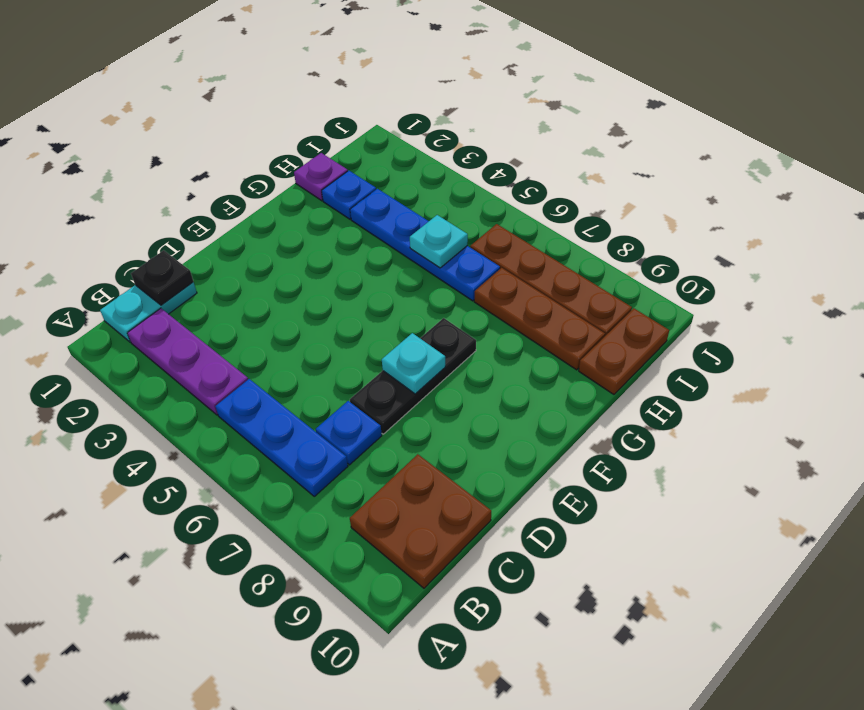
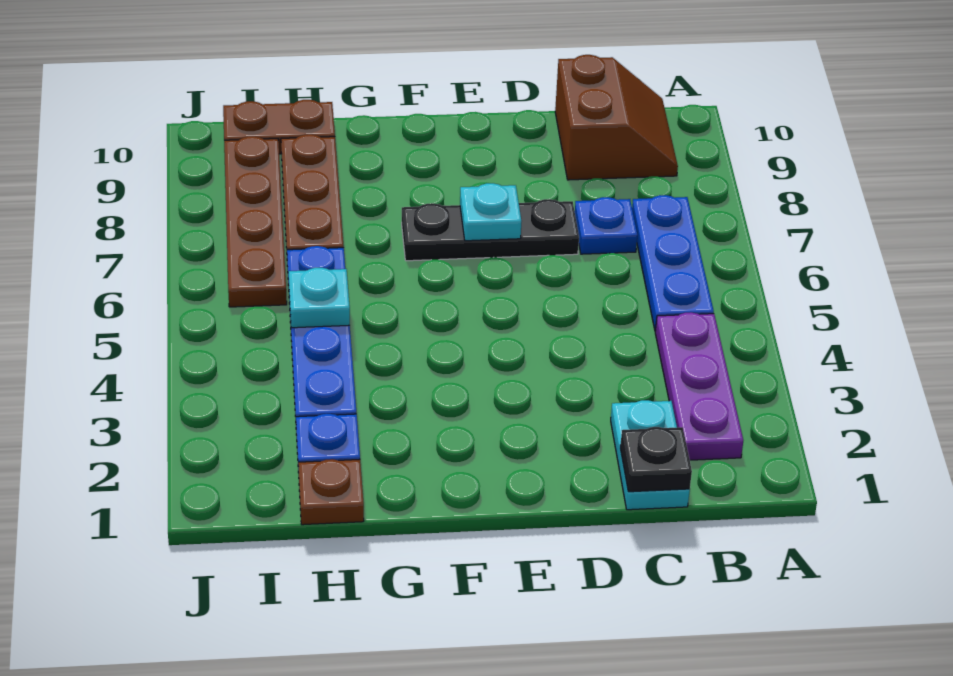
cyan plate B1:C1 level 1 -> cyan plate C1:C2 level 1
brown plate B9:C10 level 1 -> brown slope B9:C10 level 1 top C
purple plate H1 level 1 -> brown plate H1 level 1

